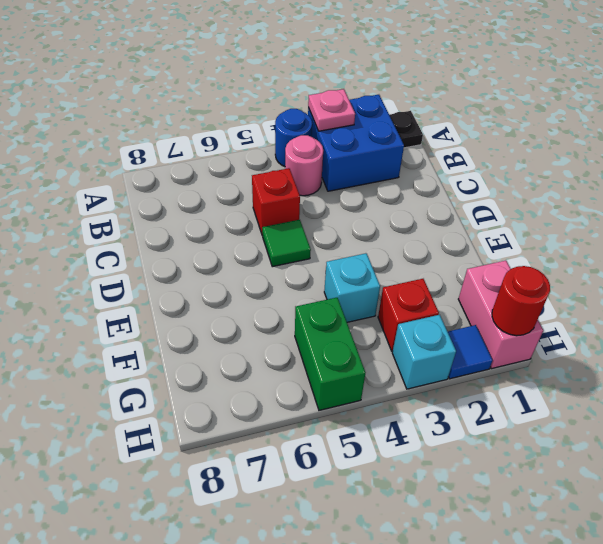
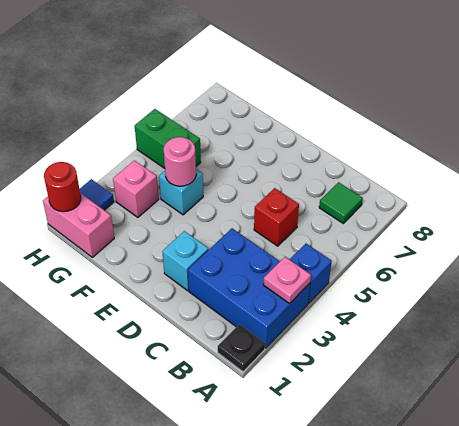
blue brick A2:B3 level 1 -> blue brick A2:C3 level 1
blue round brick A4 level 1 -> blue brick A4 level 1
pink round brick B4 level 1 -> pink round brick F4 level 2
green tile D5 level 1 -> green tile B7 level 1
red brick G3 level 1 -> pink brick G3 level 1
cyan brick H3 level 1 -> cyan brick D2 level 1

